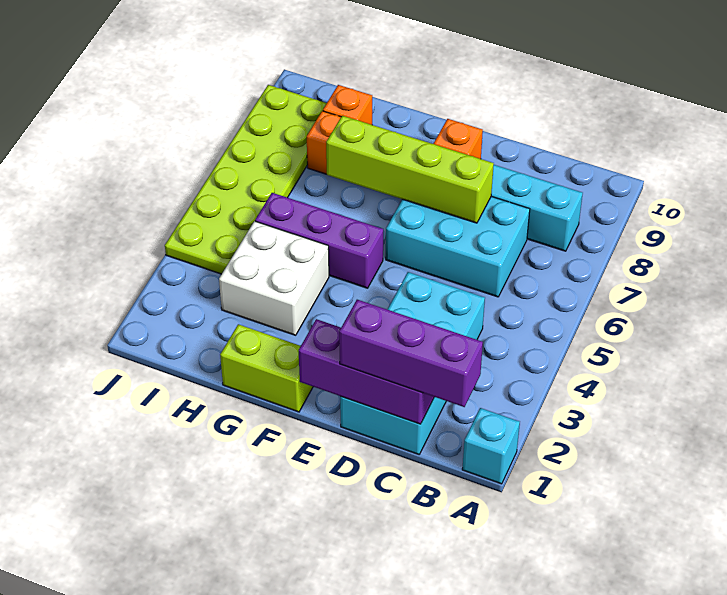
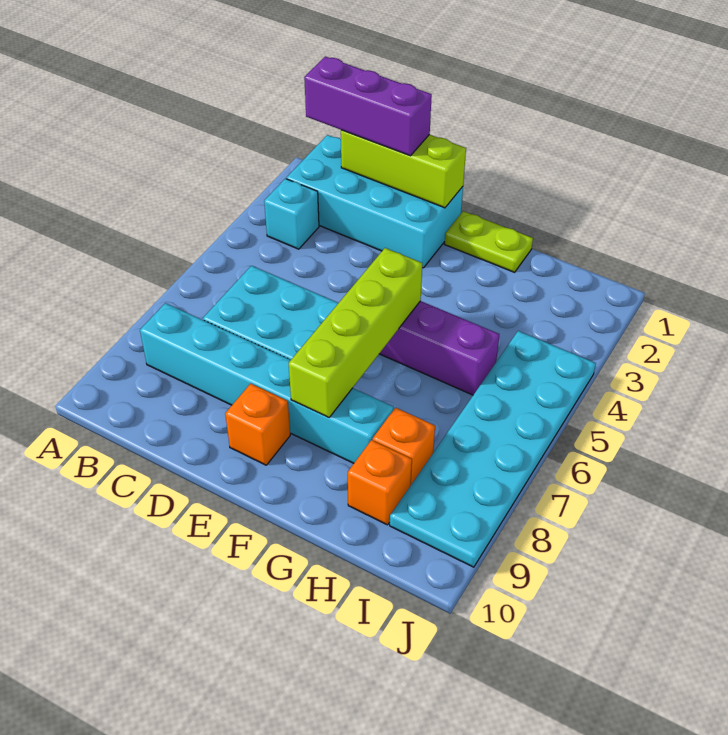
cyan brick A1 level 1 -> cyan brick B3 level 1
cyan brick C1:D4 level 1 -> cyan brick B1:E2 level 1
purple brick C1:E1 level 2 -> lime brick C1:E1 level 2
lime brick D7:G7 level 2 -> lime brick F5:F8 level 2
lime brick F1:G1 level 1 -> lime plate F1:G1 level 1
white brick G3:H4 level 1 -> none
lime plate I4:J9 level 1 -> cyan plate I4:J9 level 1

